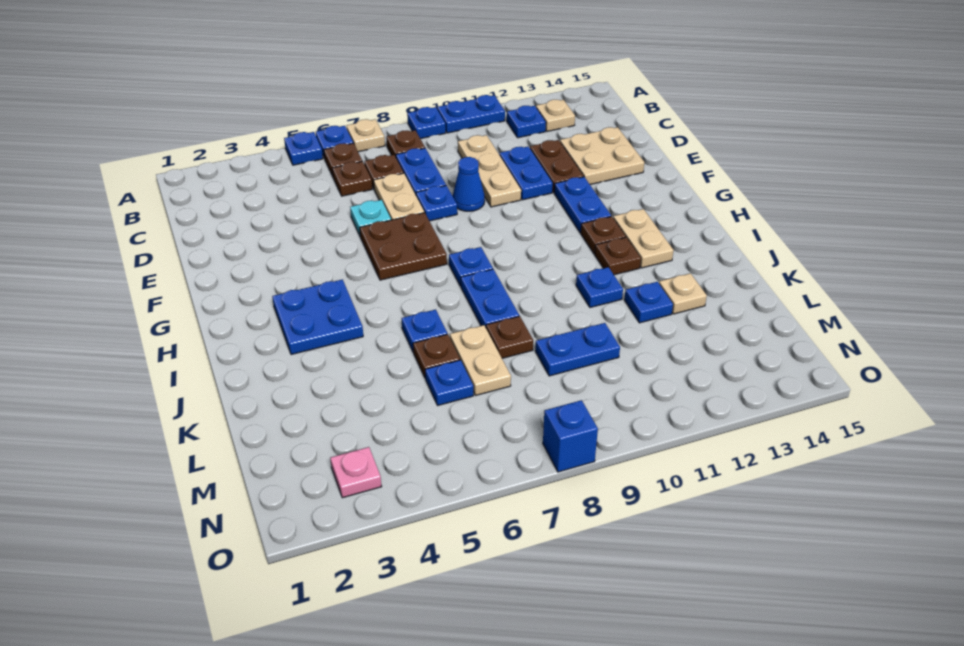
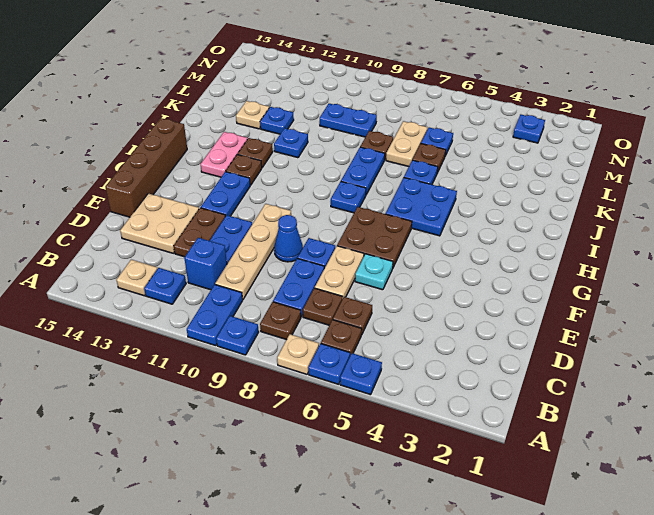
blue plate A10:A11 level 1 -> blue plate A10:B10 level 1
tan plate C10:E10 level 1 -> tan plate C10:F10 level 1
none -> brown brick E15:H15 level 1
blue plate H3:I4 level 1 -> blue plate H5:I6 level 1
tan plate H13:I13 level 1 -> pink plate H13:I13 level 1
pink plate N3 level 1 -> blue plate N3 level 1
blue brick O8 level 1 -> blue brick C11 level 1

